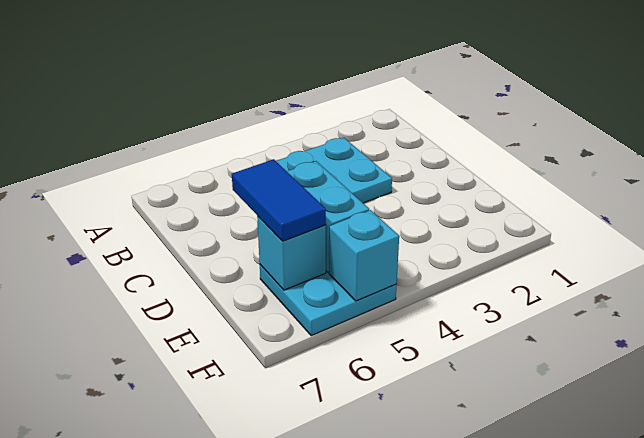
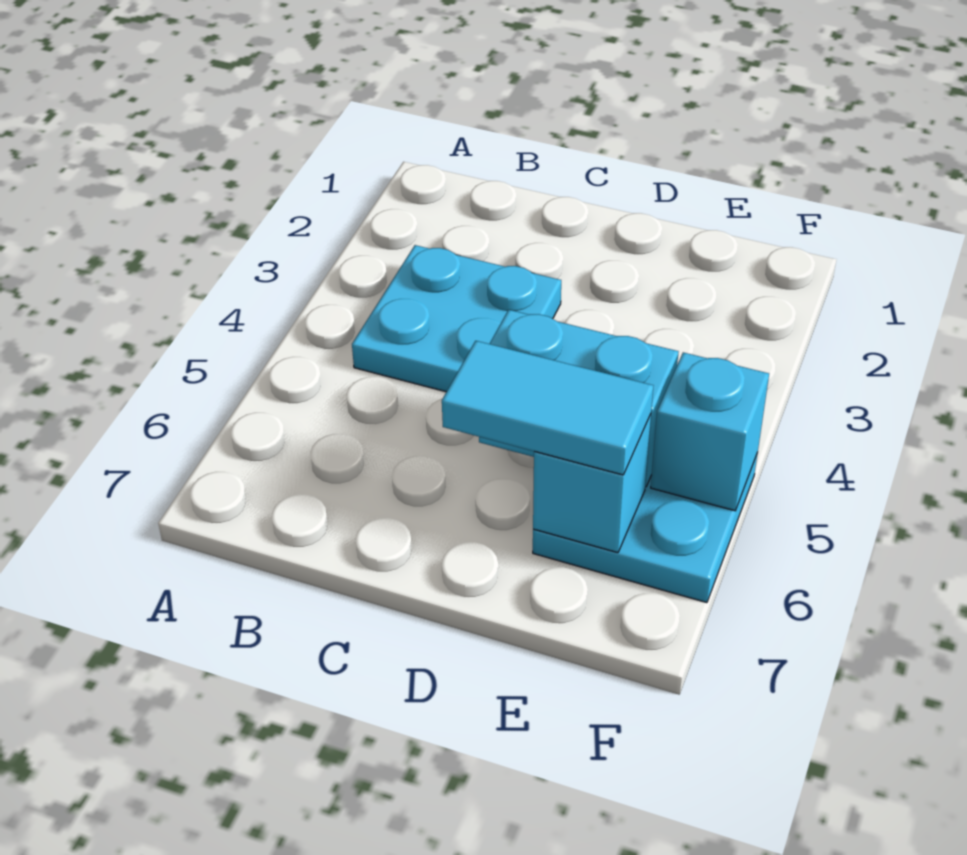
blue tile D6:E6 level 3 -> cyan tile D6:E6 level 3

